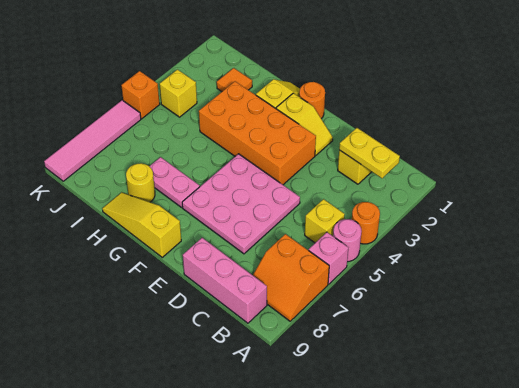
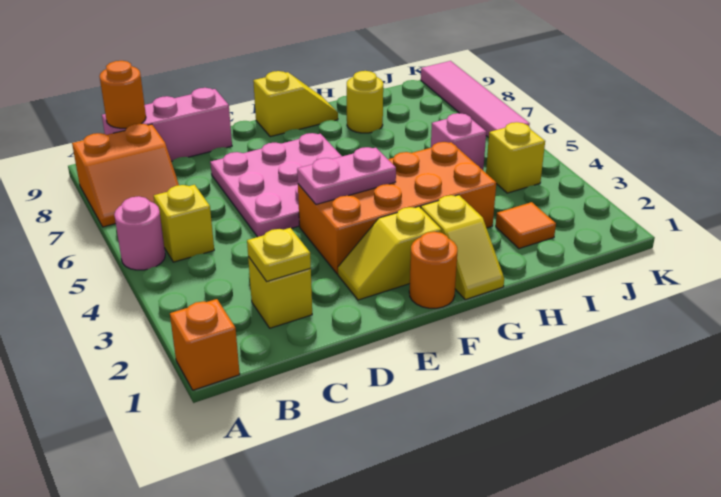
orange round brick A4 level 1 -> orange round brick B9 level 2
pink brick A6 level 1 -> pink brick I5 level 1
orange slope A7:B8 level 1 top 7 -> orange slope A7:B8 level 1 top 8
yellow plate B2:C2 level 2 -> yellow plate C2 level 2
yellow slope F9:H9 level 1 top F -> yellow slope F9:G9 level 1 top F
pink plate G7:H7 level 1 -> pink plate E4:F4 level 2
orange brick K5 level 1 -> orange brick A1 level 1

